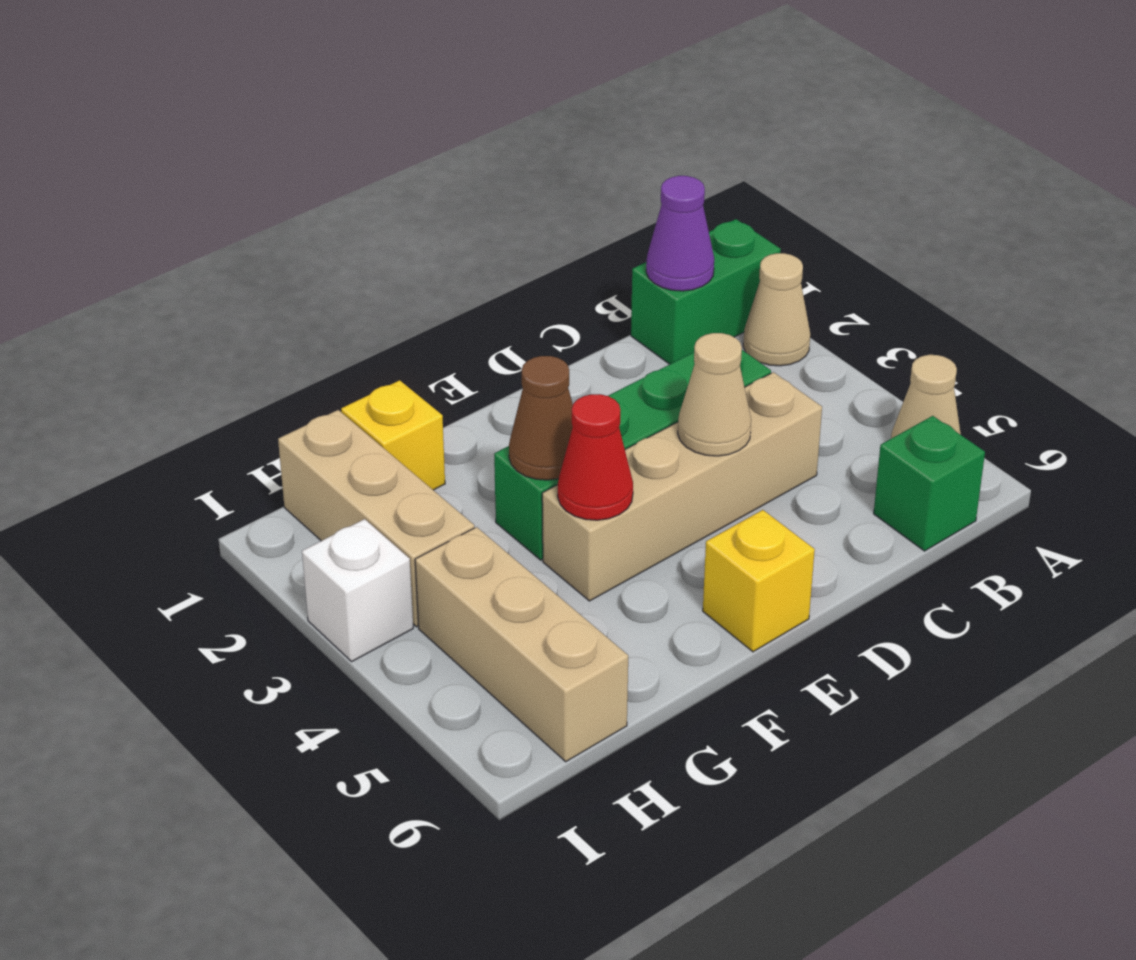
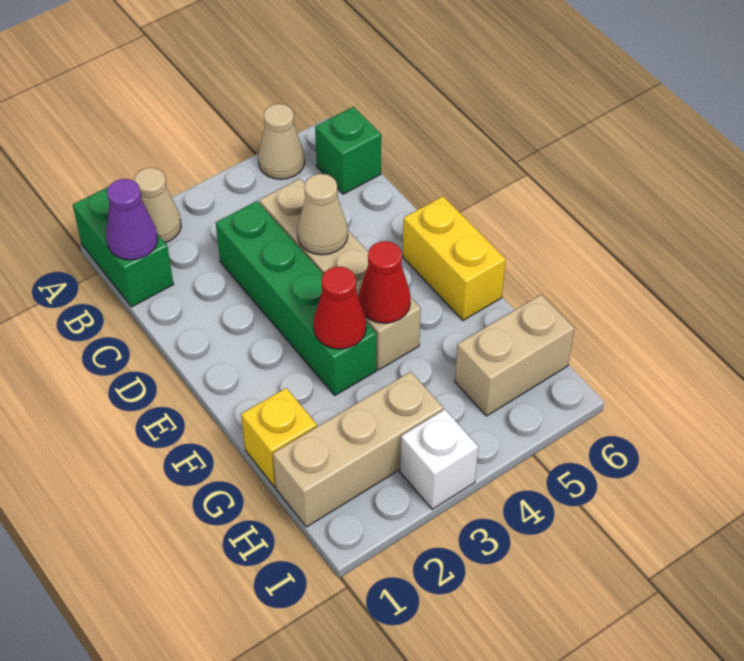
yellow brick E6 level 1 -> yellow brick E6:F6 level 1
brown cone F3 level 2 -> red cone F3 level 2
tan brick H4:H6 level 1 -> tan brick H5:H6 level 1

